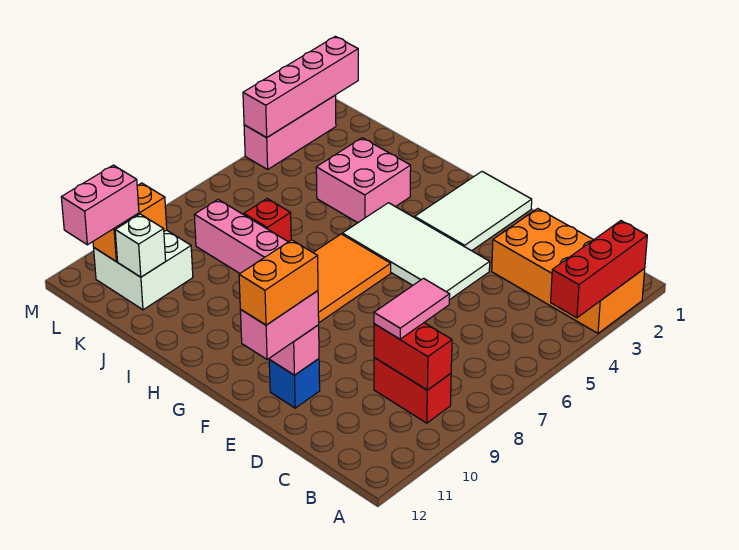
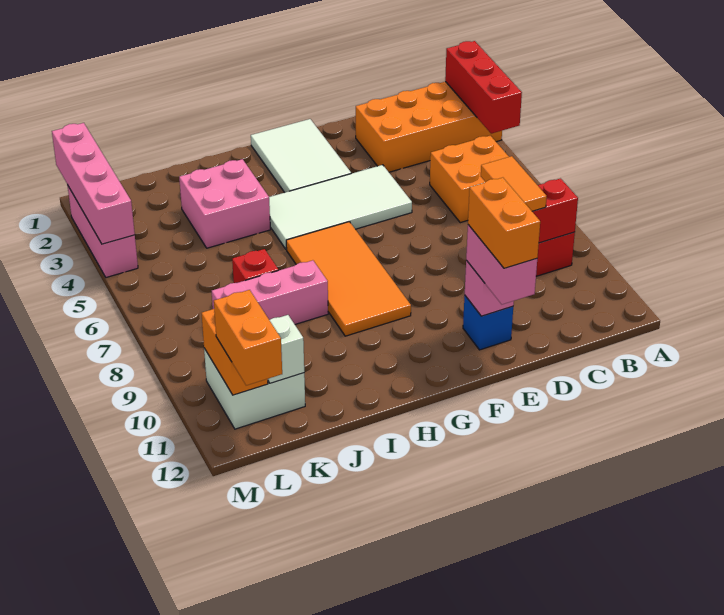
none -> orange brick B5:C6 level 1
pink tile C8:C9 level 3 -> orange tile C8:C9 level 3
pink brick L11:L12 level 3 -> orange brick L11:L12 level 3

